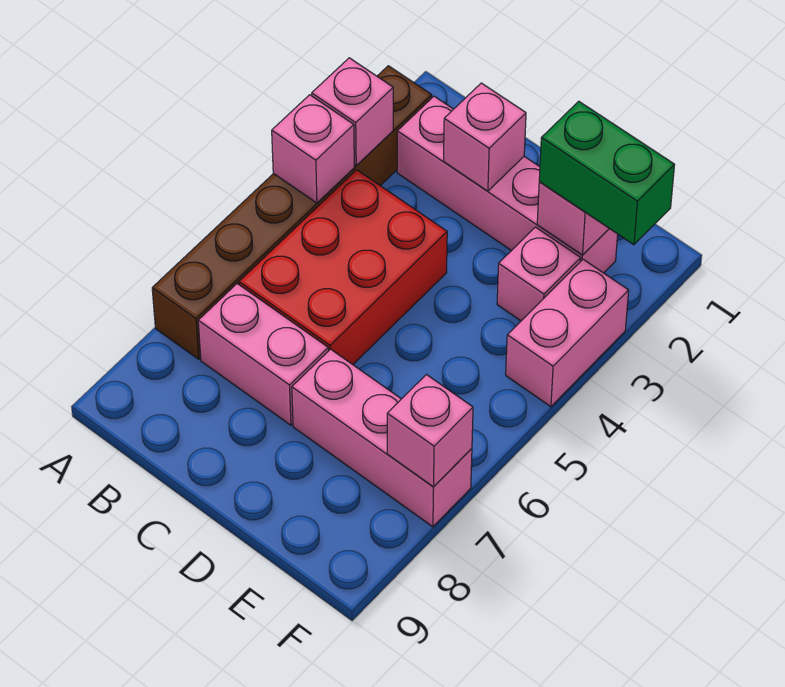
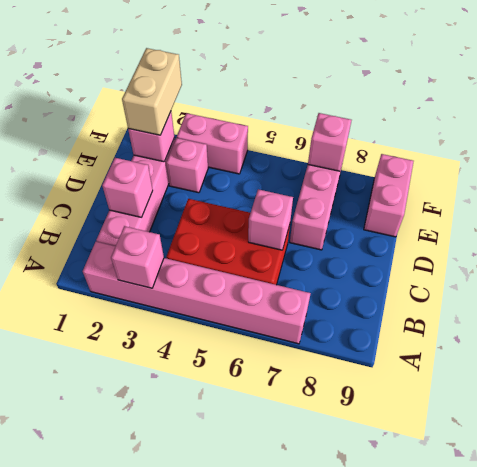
brown brick A2:A7 level 1 -> pink brick A2:A7 level 1
pink brick A4 level 2 -> pink brick C6 level 2
pink brick B7:C7 level 1 -> pink brick E9:F9 level 1
green brick E2:F2 level 3 -> tan brick E2:F2 level 3

